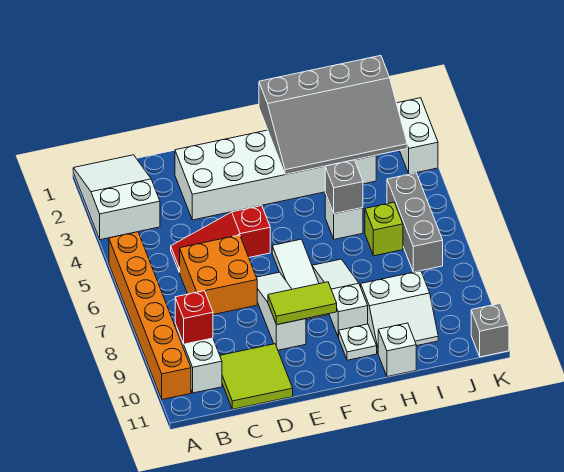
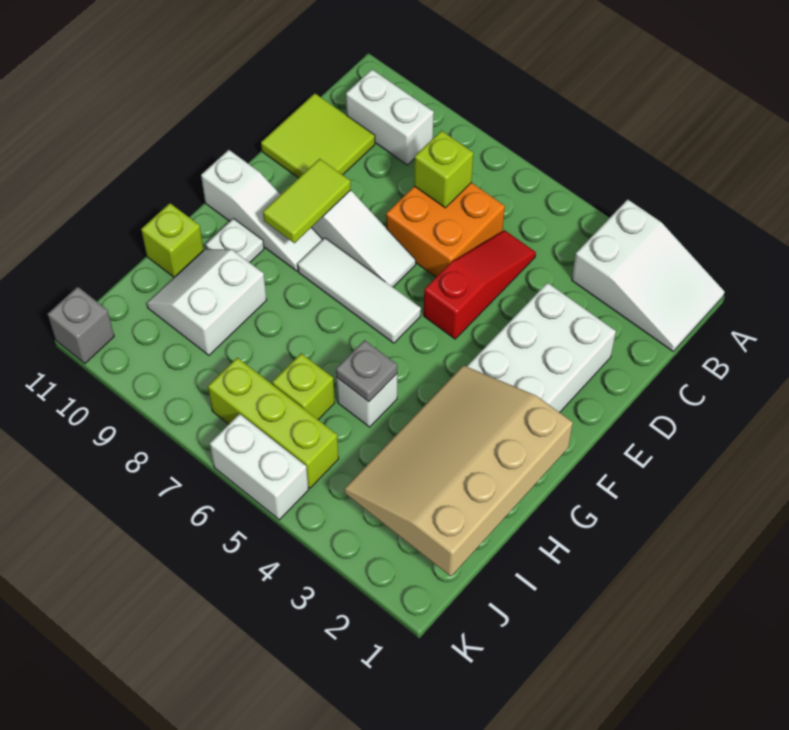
orange brick A5:A10 level 1 -> none
red brick B9 level 2 -> none
none -> lime brick C7 level 2
grey slope G1:J3 level 2 top 1 -> tan slope G1:J3 level 2 top 1
white slope G7:G9 level 1 top 9 -> white slope F9:F11 level 1 top 11
grey brick H5 level 2 -> grey plate H5 level 2
white brick H11 level 1 -> lime brick H11 level 1
grey brick J5:J7 level 1 -> lime brick J5:J7 level 1
white brick K2:K3 level 1 -> white brick K5:K6 level 1

